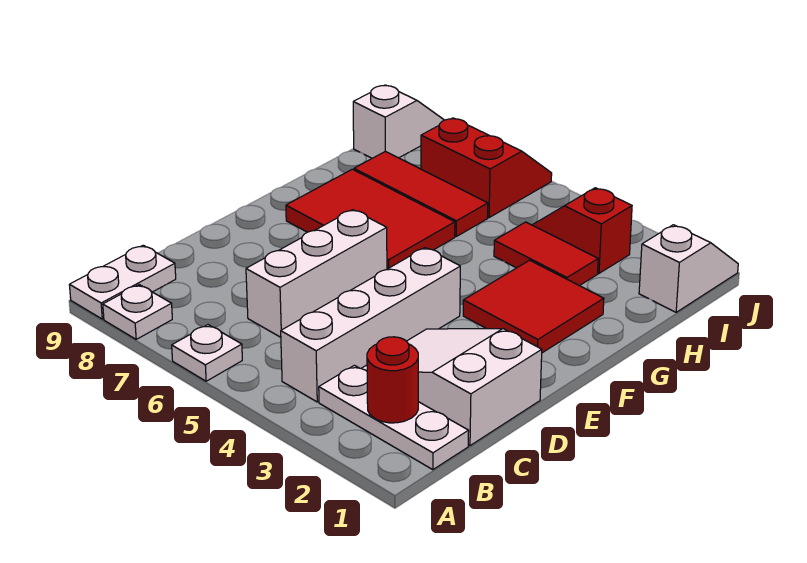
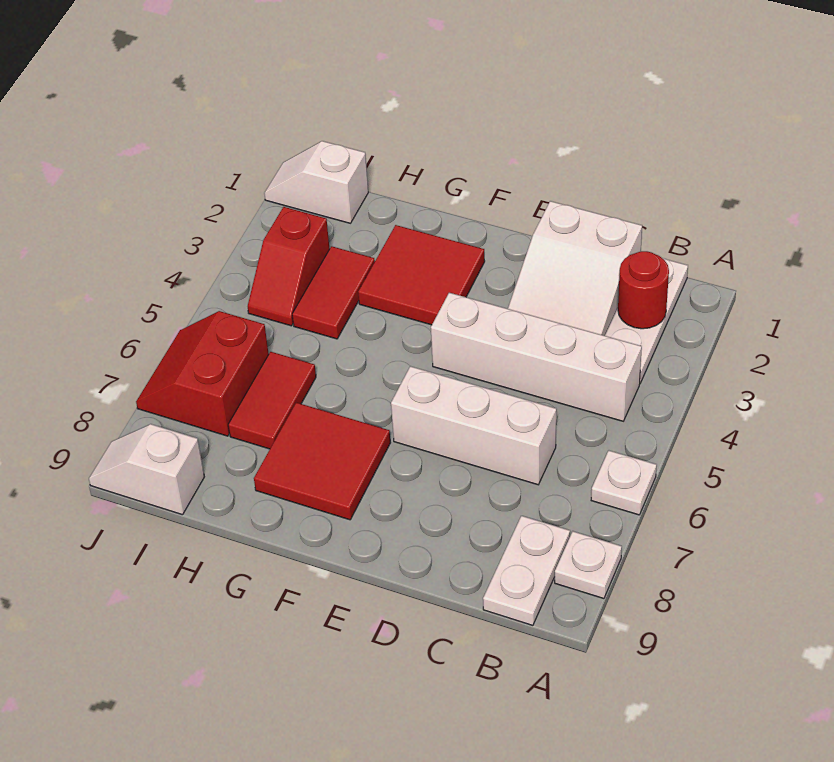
white plate A9:B9 level 1 -> white plate B8:B9 level 1
red tile F6:G8 level 1 -> red tile F7:G8 level 1
red tile H6:H8 level 1 -> red tile H6:H7 level 1

